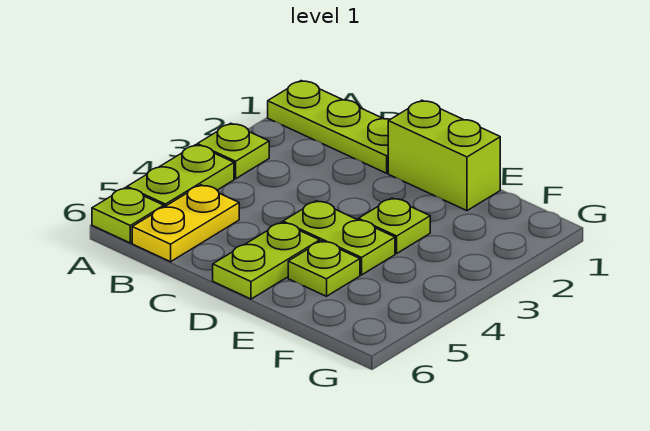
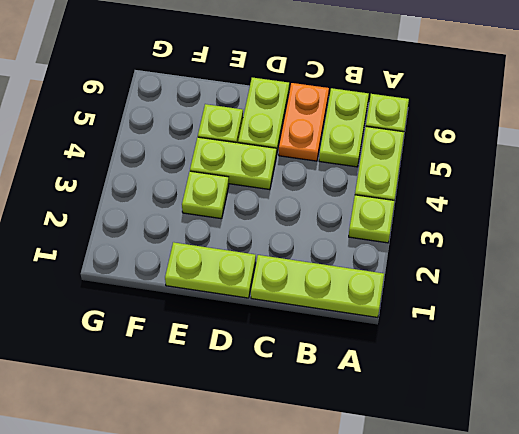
yellow plate B5:B6 level 1 -> lime plate B5:B6 level 1
none -> orange plate C5:C6 level 1
lime brick D1:E1 level 1 -> lime plate D1:E1 level 1

